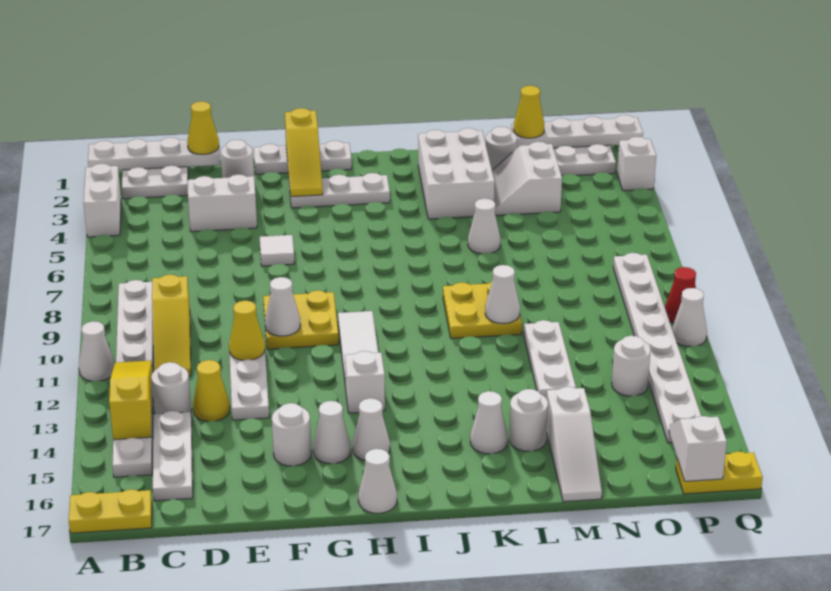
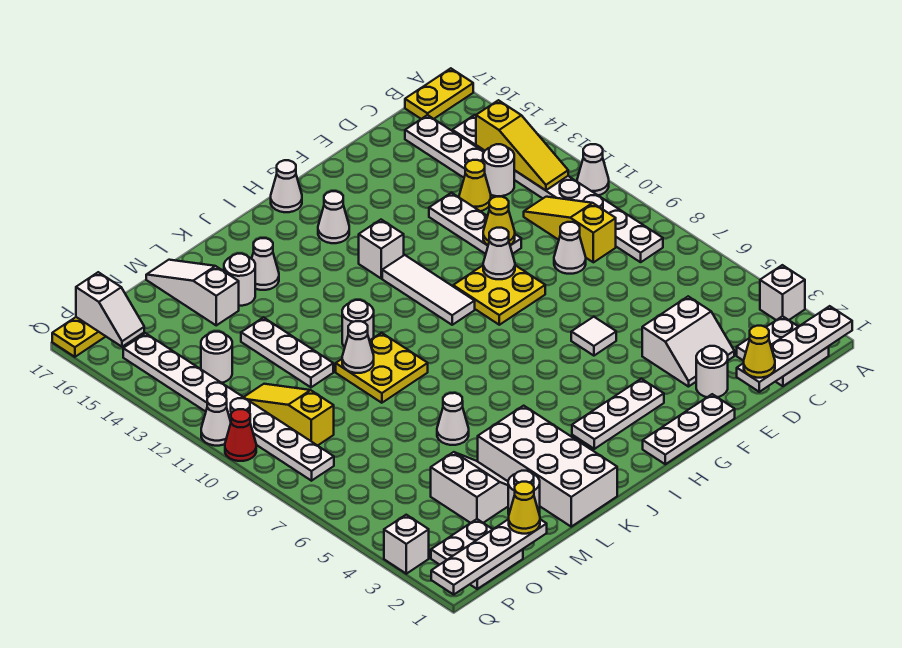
white brick A3:A4 level 1 -> white brick A3 level 1
white round brick F15 level 1 -> white round brick K11 level 1
yellow slope G1:G3 level 2 top 1 -> yellow slope O9:O11 level 1 top 9
white cone G15 level 1 -> white cone D9 level 1
white brick K2:L4 level 1 -> white brick K1:L4 level 1

